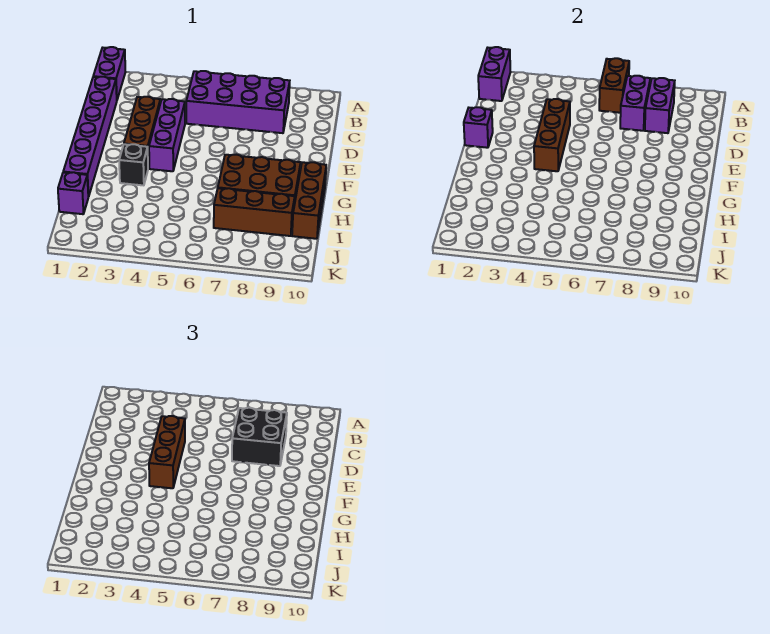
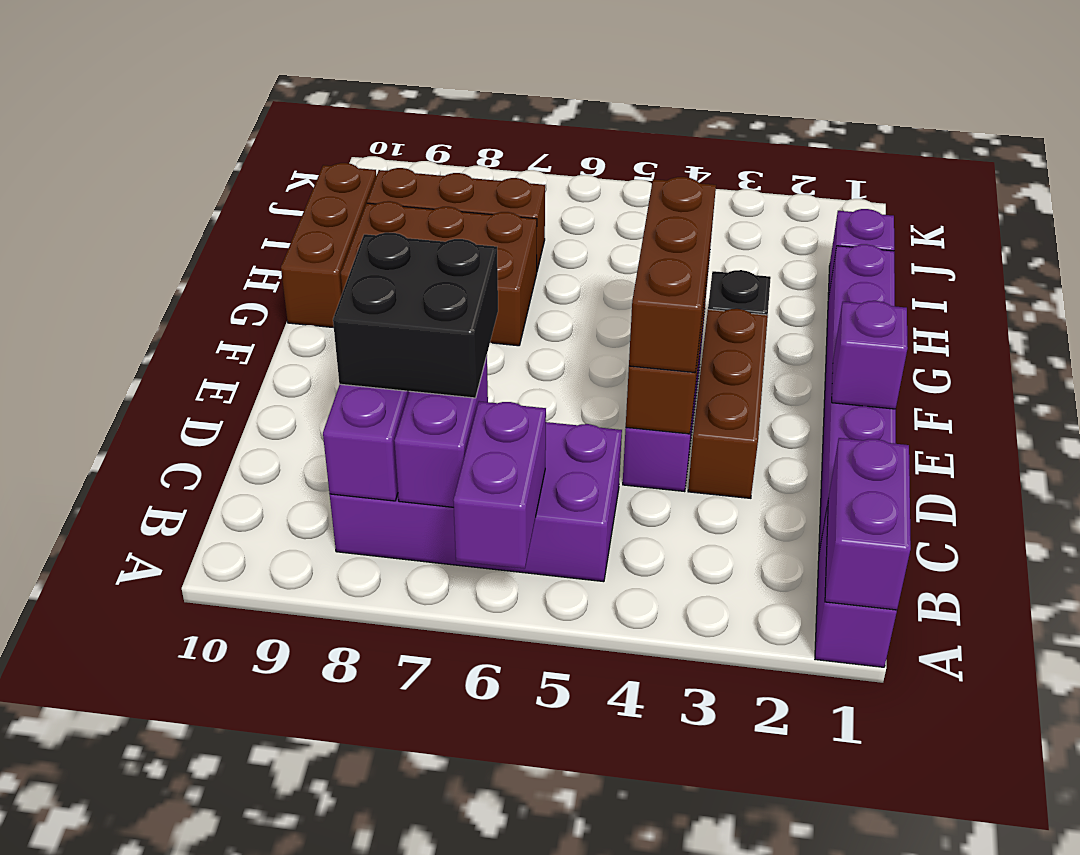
brown brick A6:B6 level 2 -> purple brick A6:B6 level 2

